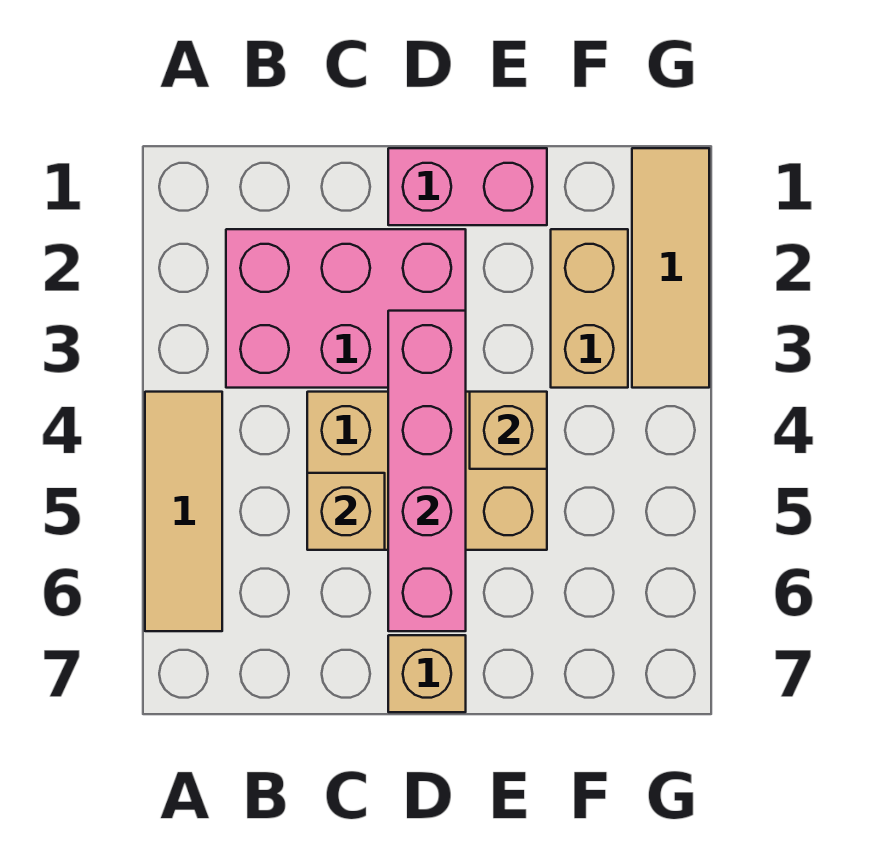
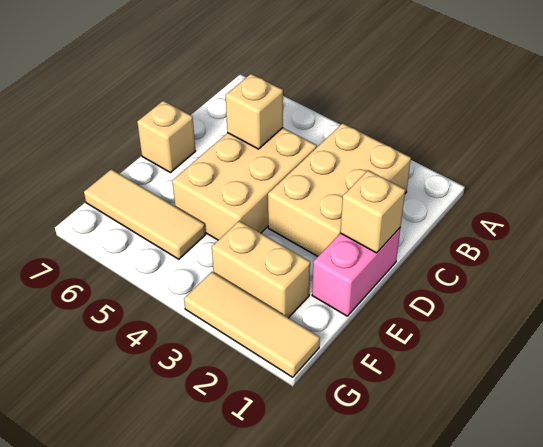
tan tile A4:A6 level 1 -> tan tile F5:F7 level 1
pink brick B2:D3 level 1 -> tan brick B2:D3 level 1
pink brick D3:D6 level 2 -> none
tan brick E4 level 2 -> tan brick D1 level 2

